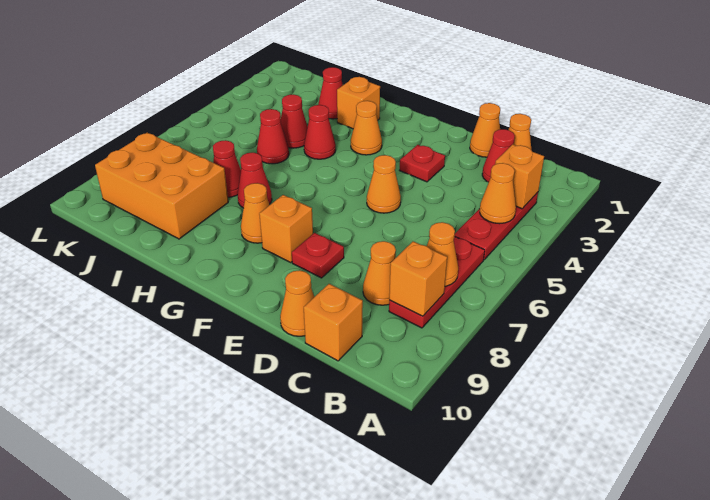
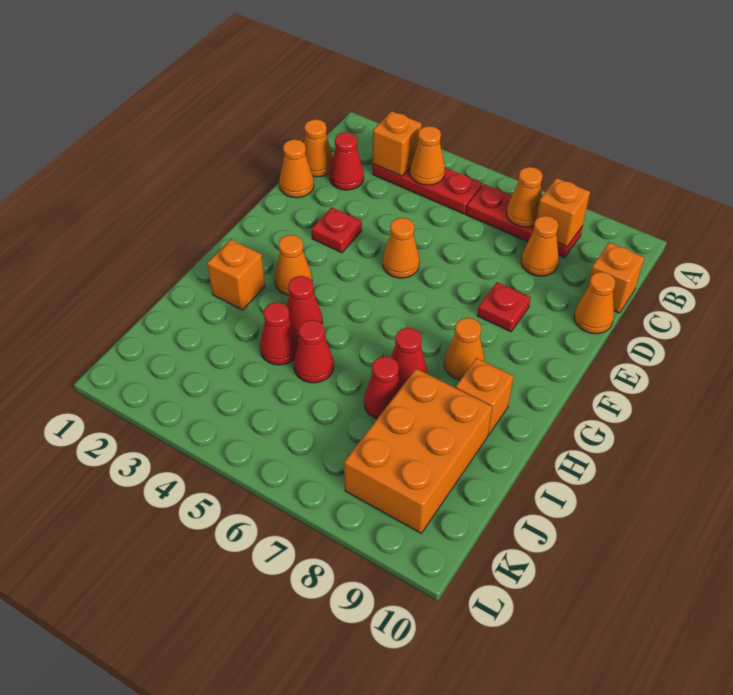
orange brick F8 level 1 -> orange brick H9 level 1
red cone I2 level 1 -> none

